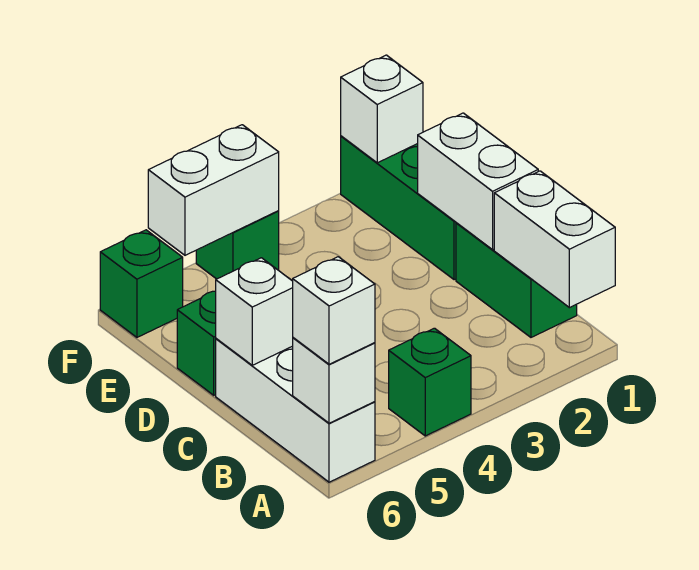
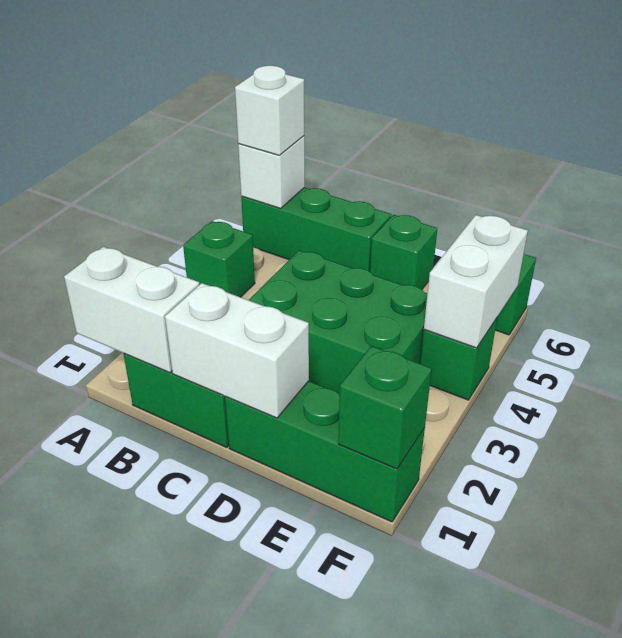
white brick A6:C6 level 1 -> green brick A6:C6 level 1
none -> green brick C3:E4 level 1
white brick C6 level 2 -> none
white brick F1 level 2 -> green brick F1 level 2

